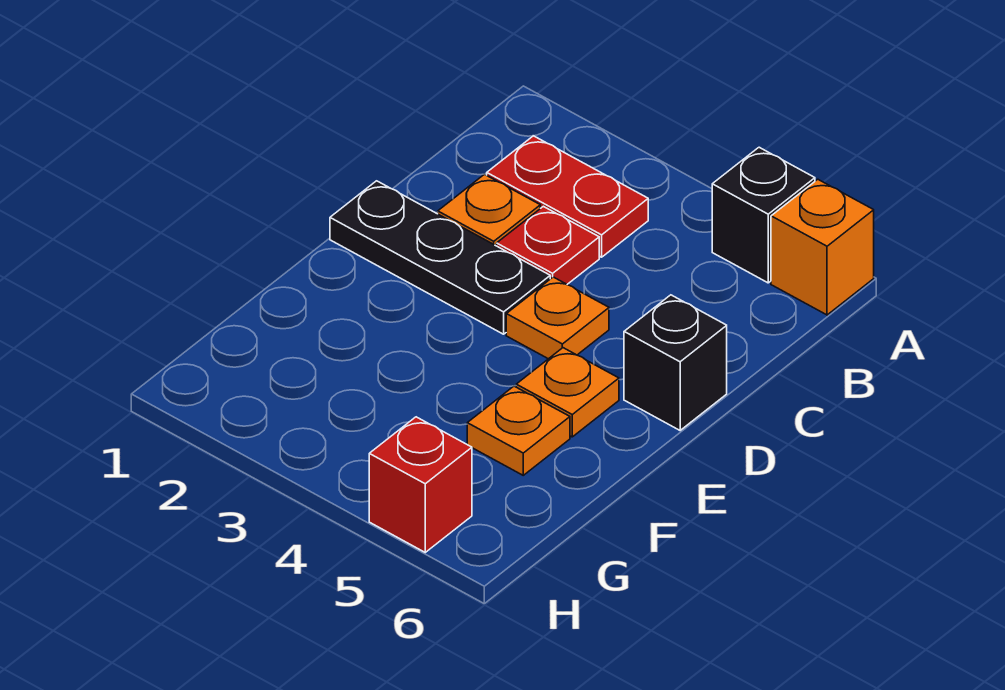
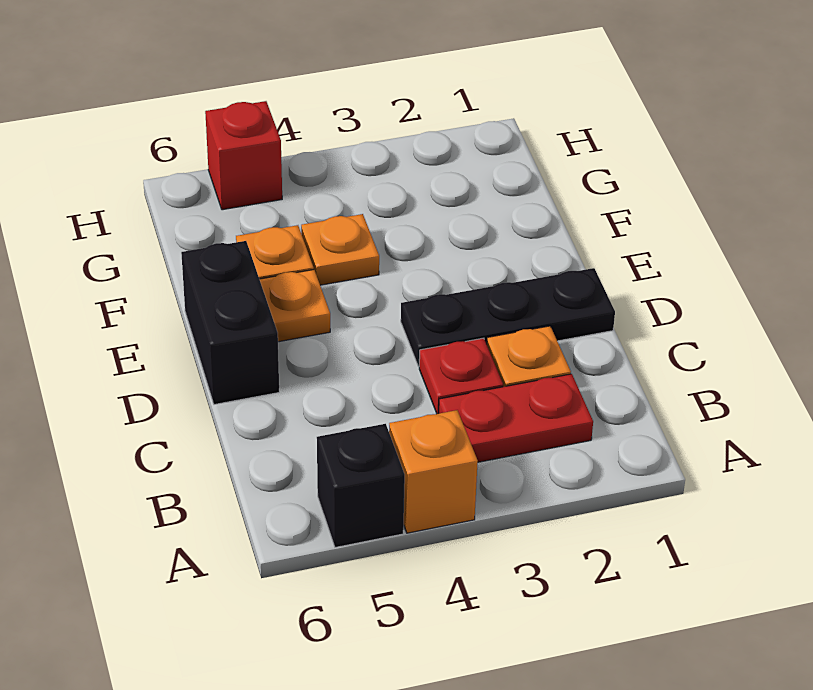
orange brick A6 level 1 -> orange brick A4 level 1
orange plate D4 level 1 -> orange plate F4 level 1
black brick D6 level 1 -> black brick D6:E6 level 1

